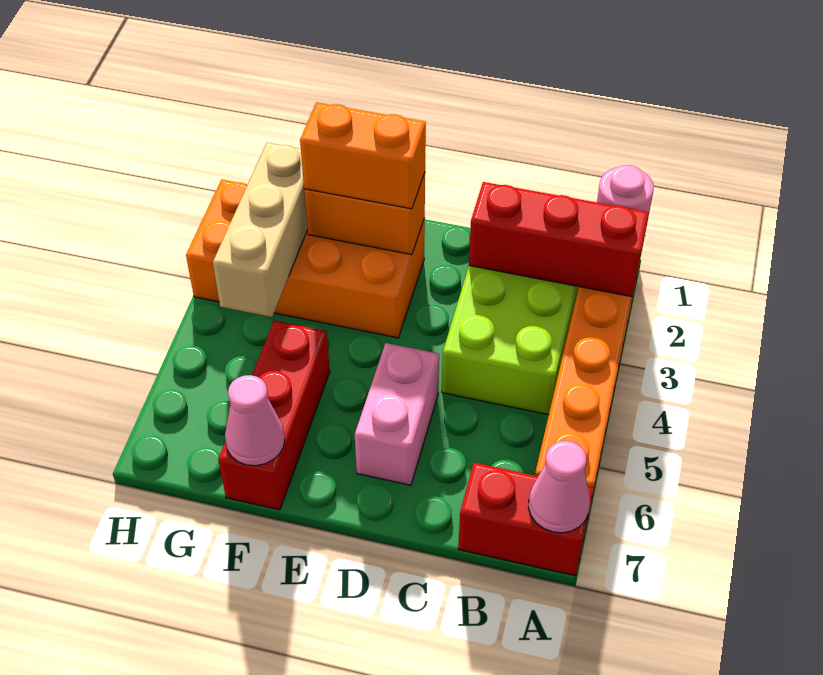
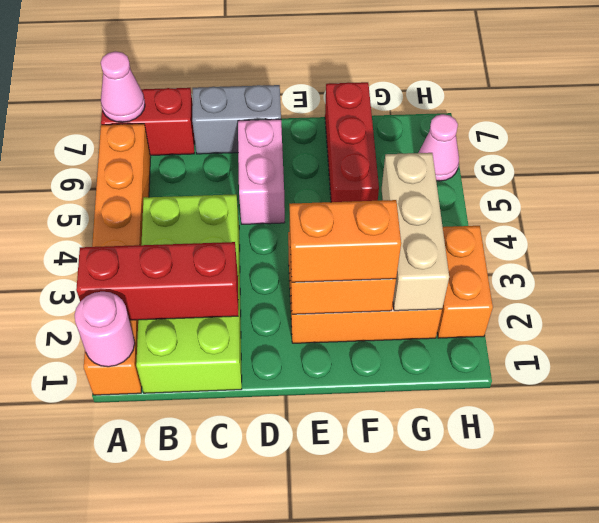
none -> grey brick C7:D7 level 1
pink cone F7 level 2 -> pink cone H6 level 1

